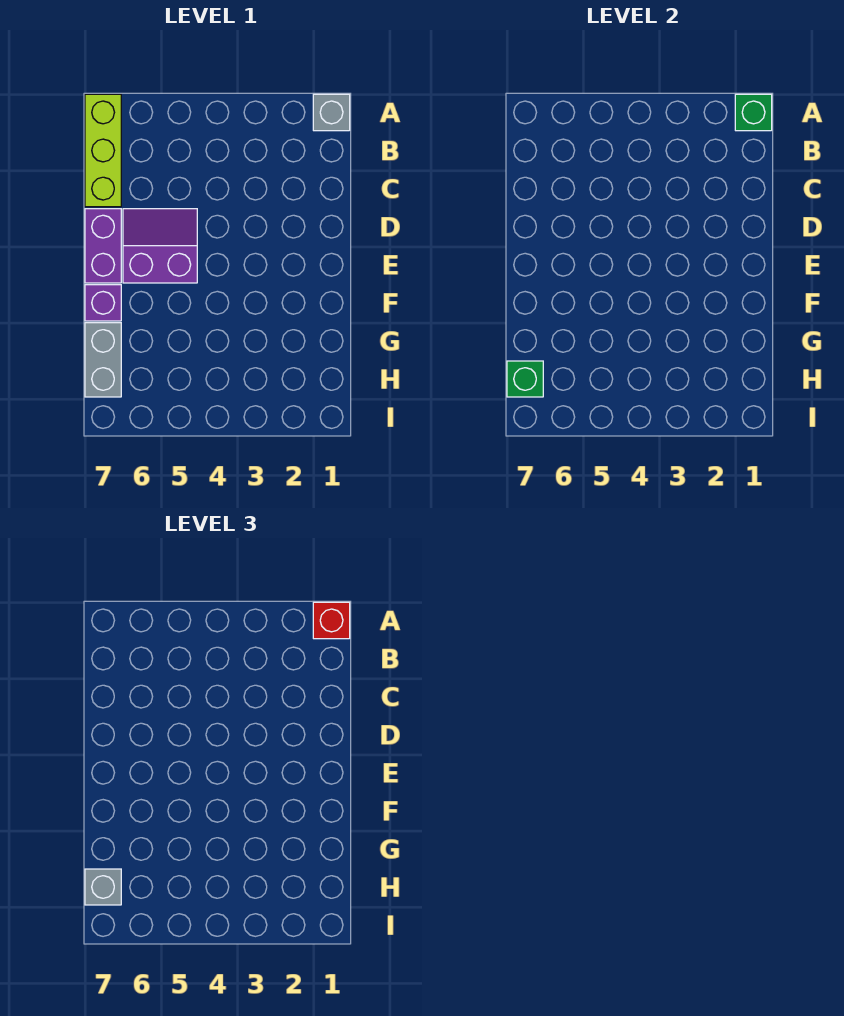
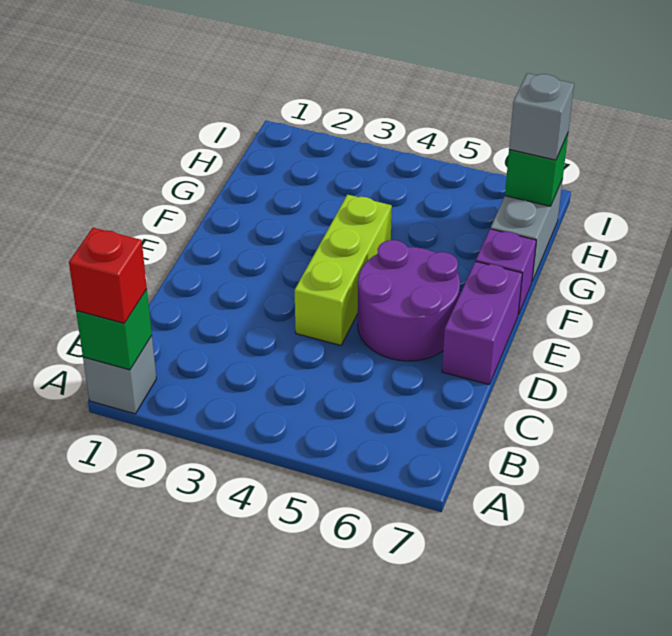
lime brick A7:C7 level 1 -> lime brick D4:F4 level 1
purple slope D5:E6 level 1 top E -> purple round brick D5:E6 level 1

